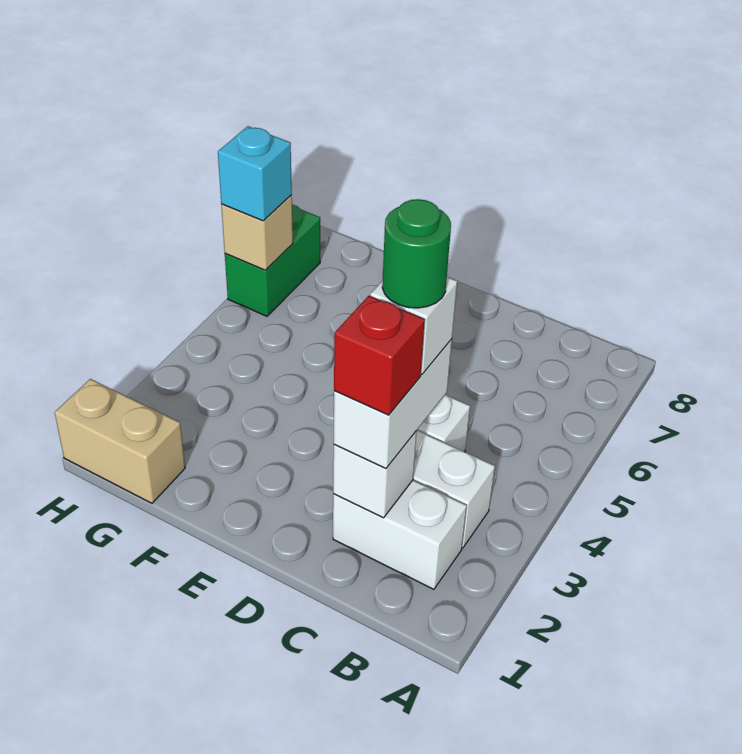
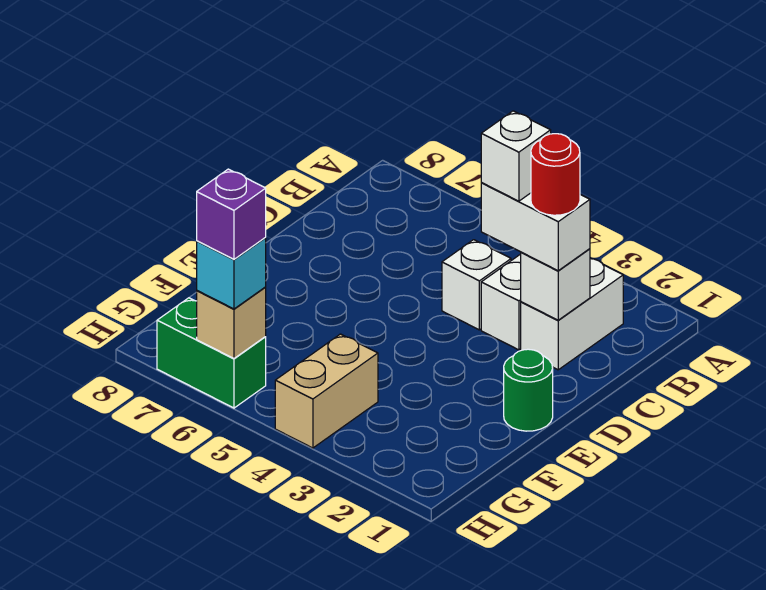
red brick C2 level 4 -> red round brick C2 level 4
green round brick C3 level 5 -> green round brick E1 level 1
tan brick G1:H1 level 1 -> tan brick G4:H4 level 1
none -> purple brick H6 level 4

